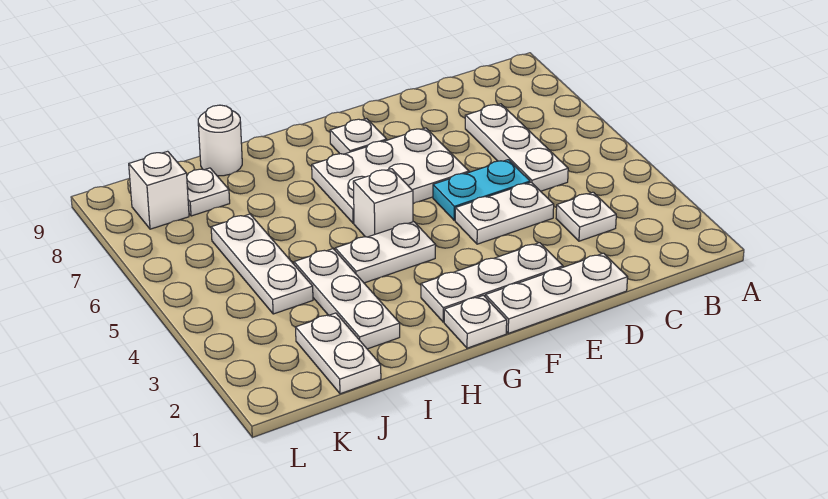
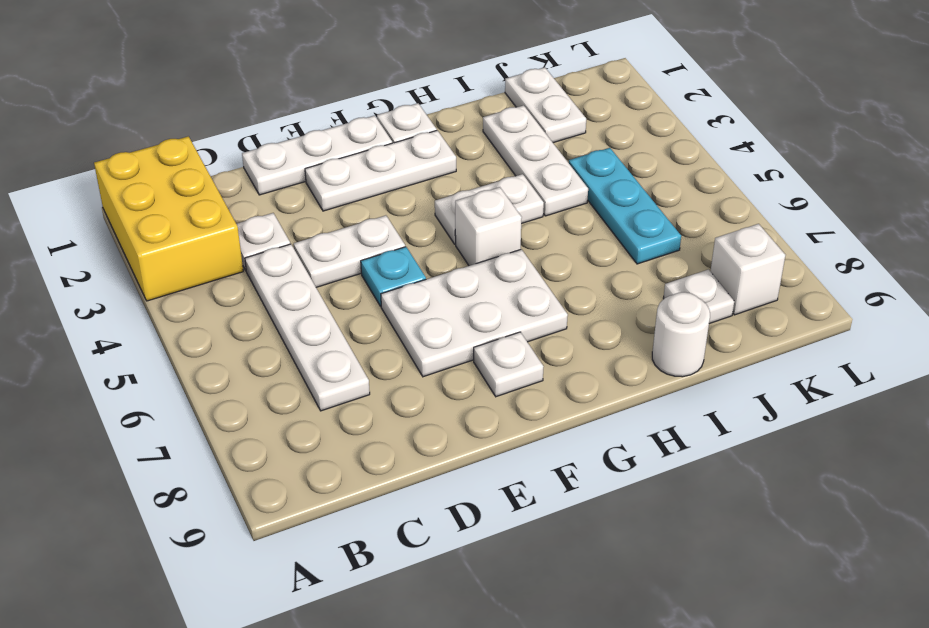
none -> yellow brick A1:B3 level 1
white plate C5:C7 level 1 -> white plate C4:C7 level 1
cyan plate D5:E5 level 1 -> cyan plate E5 level 1
white plate J4:J6 level 1 -> cyan plate J4:J6 level 1

